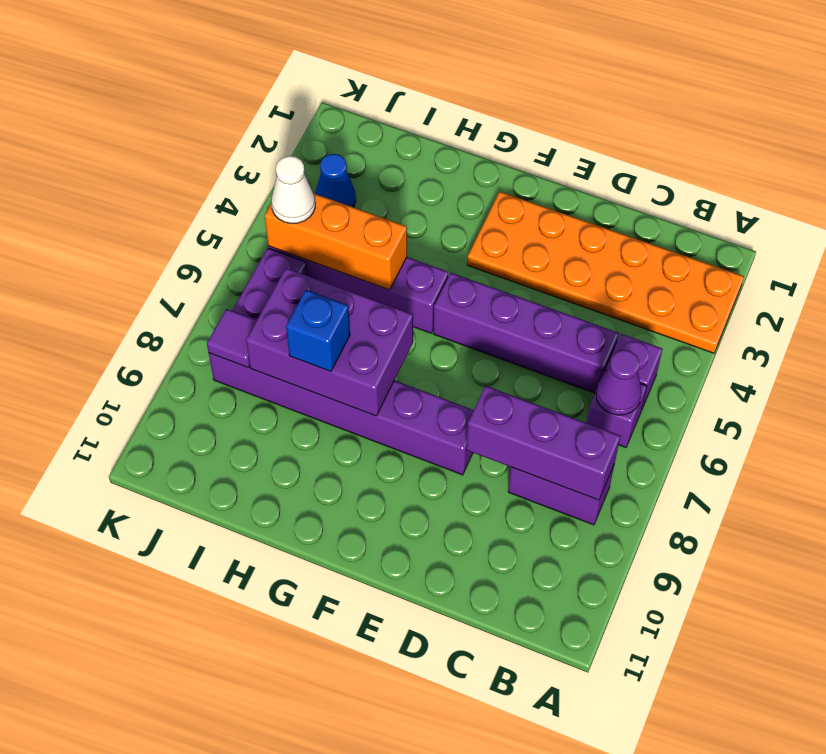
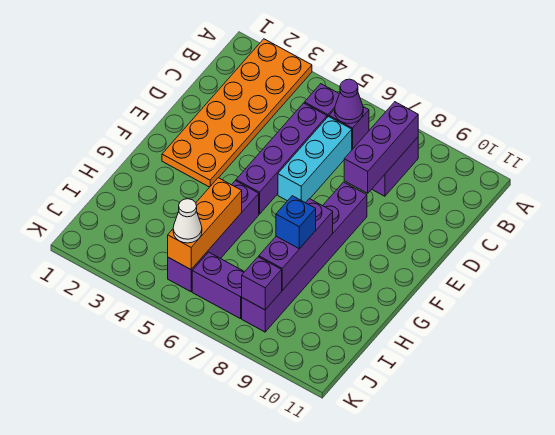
none -> cyan brick C6:E6 level 1
purple brick G7:I8 level 2 -> purple brick G8:I8 level 2
blue cone J3 level 1 -> none
purple tile J8 level 2 -> purple brick J8 level 2

